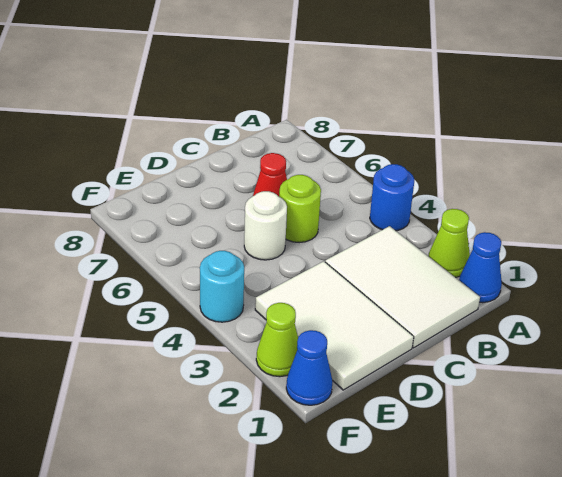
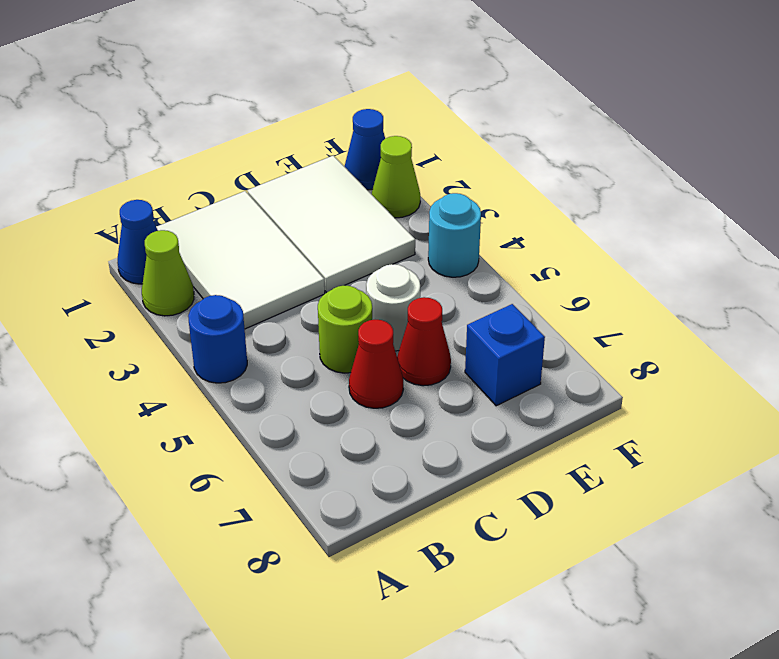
none -> red cone D6 level 1
none -> blue brick E7 level 1

